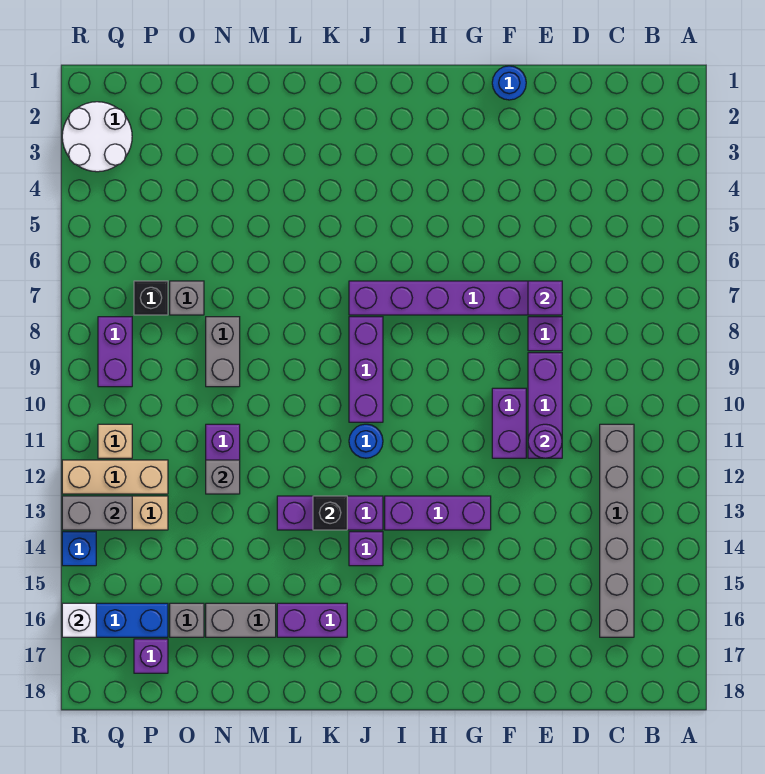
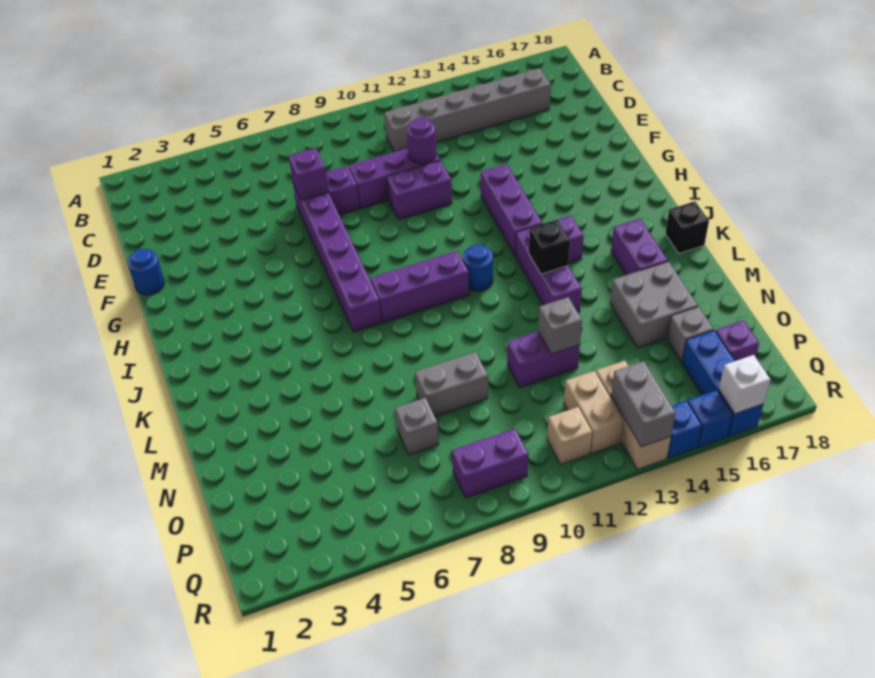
grey brick M16:N16 level 1 -> grey brick M15:N16 level 1
black brick P7 level 1 -> black brick K18 level 1
tan brick P12:R12 level 1 -> tan brick P12:Q12 level 1
white round brick Q2:R3 level 1 -> none
none -> blue brick R15 level 1

